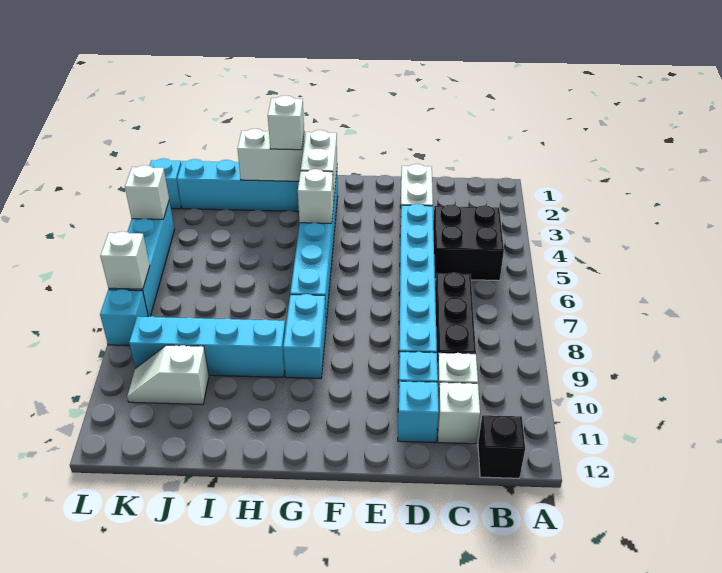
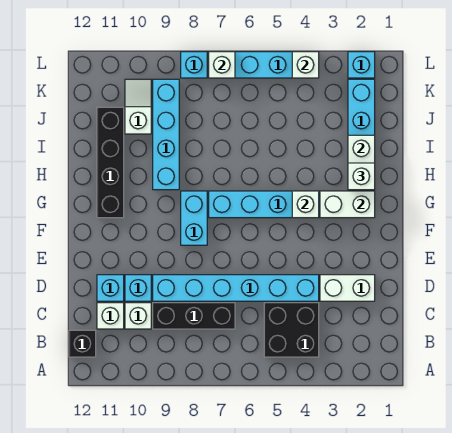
cyan brick G8:G9 level 1 -> cyan brick F8:G8 level 1
none -> black brick G11:J11 level 1

